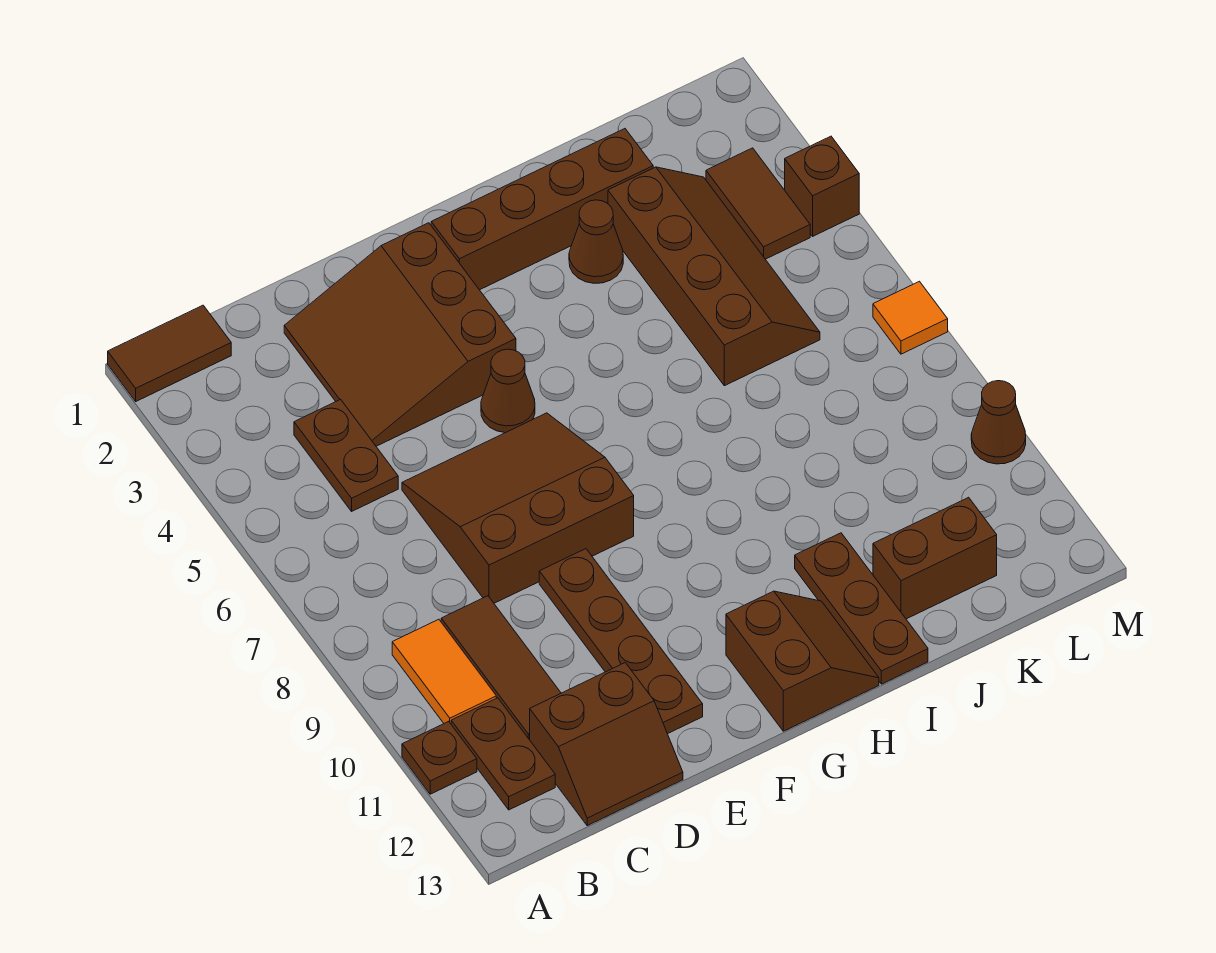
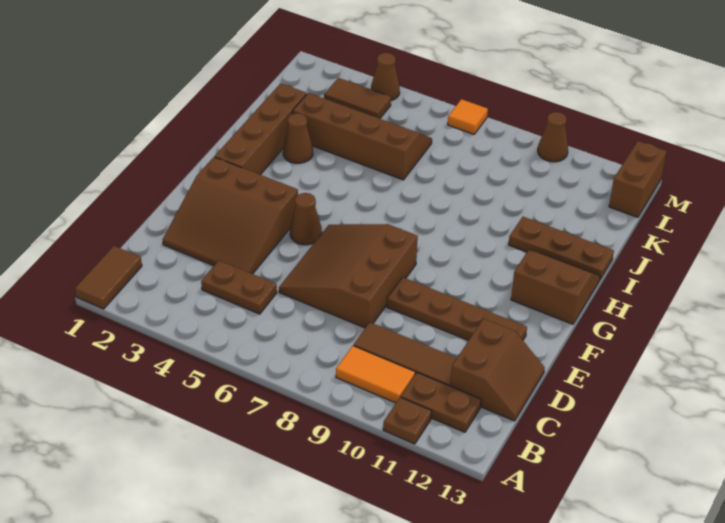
brown brick J12:K12 level 1 -> brown brick L13:M13 level 1
brown brick M4 level 1 -> brown cone M4 level 1

